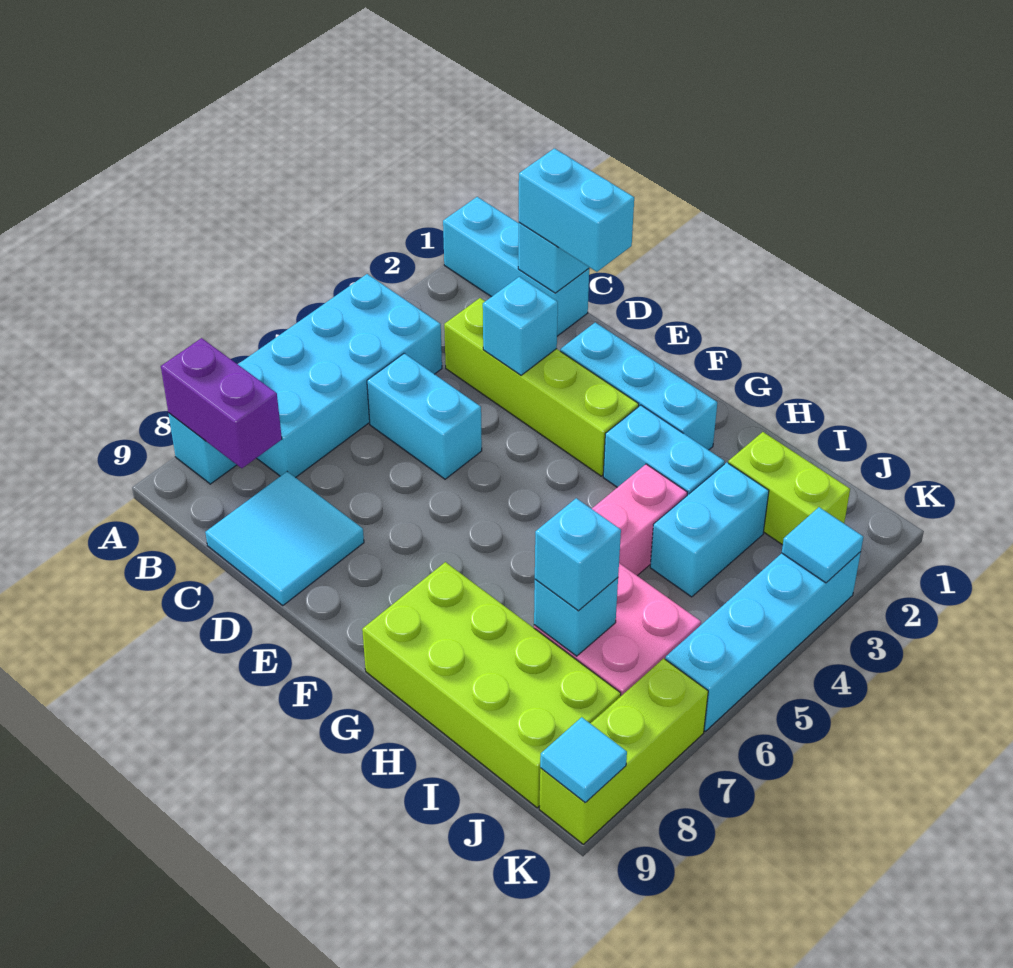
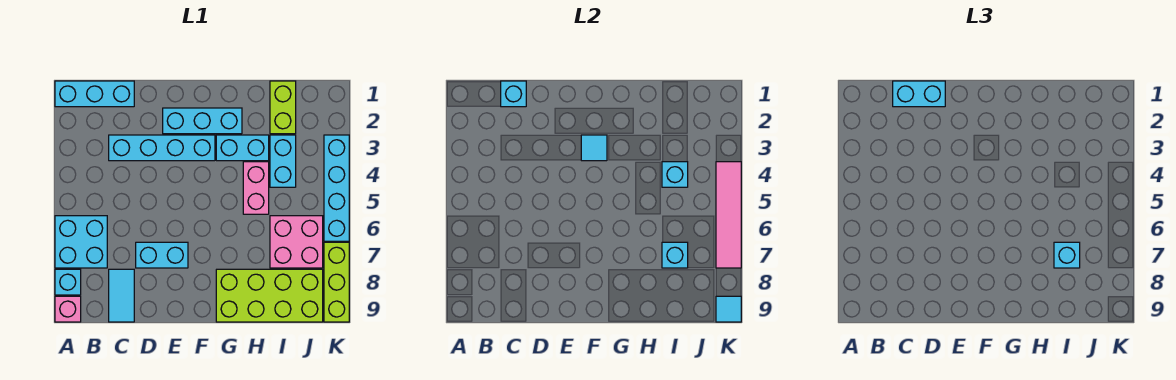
cyan brick A4:B7 level 1 -> cyan brick A6:B7 level 1
purple brick A8:B8 level 2 -> none
none -> pink brick A9 level 1
lime brick C3:F3 level 1 -> cyan brick C3:F3 level 1
cyan brick C5:D5 level 1 -> cyan brick D7:E7 level 1
cyan tile C8:D9 level 1 -> cyan tile C8:C9 level 1
cyan brick D3 level 2 -> cyan brick I4 level 2
lime brick I2:J2 level 1 -> lime brick I1:I2 level 1
cyan tile K3 level 2 -> cyan tile F3 level 2
none -> pink tile K4:K7 level 2

